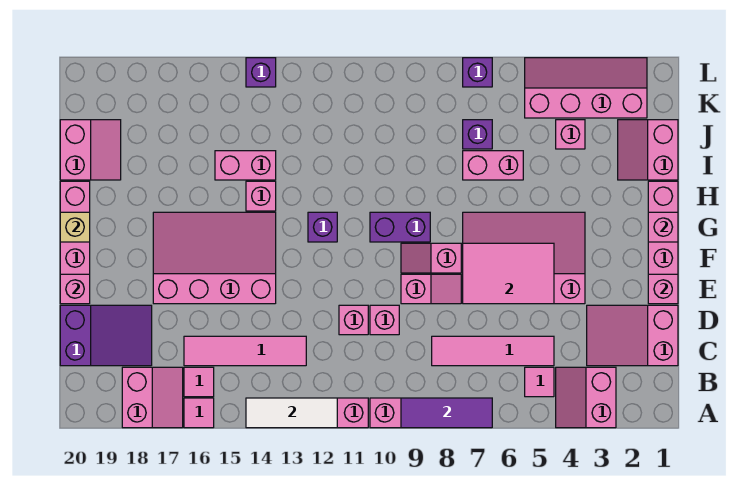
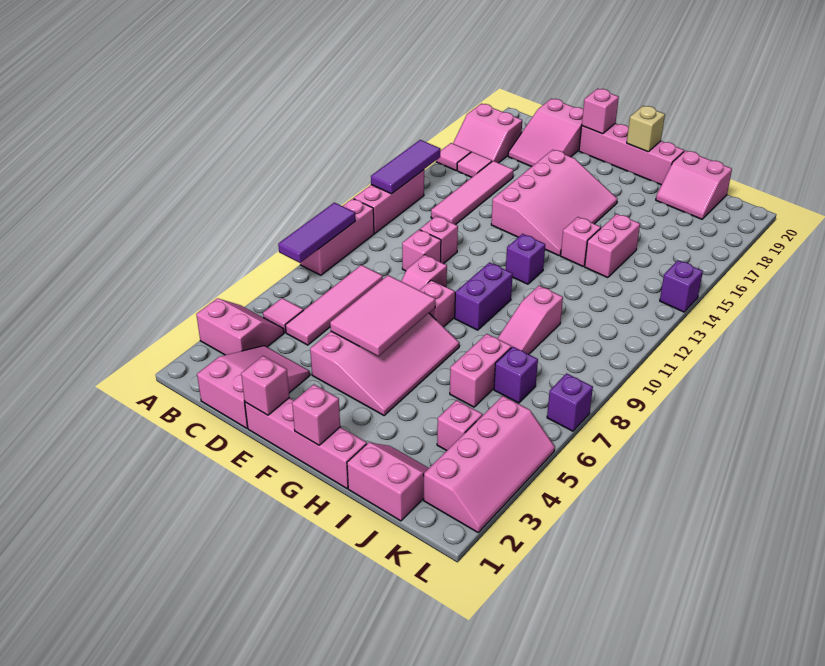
white tile A12:A14 level 2 -> purple tile A12:A14 level 2
purple slope C18:D20 level 1 top 20 -> pink slope C18:D20 level 1 top 20
none -> pink slope I8:I10 level 1 top 10

